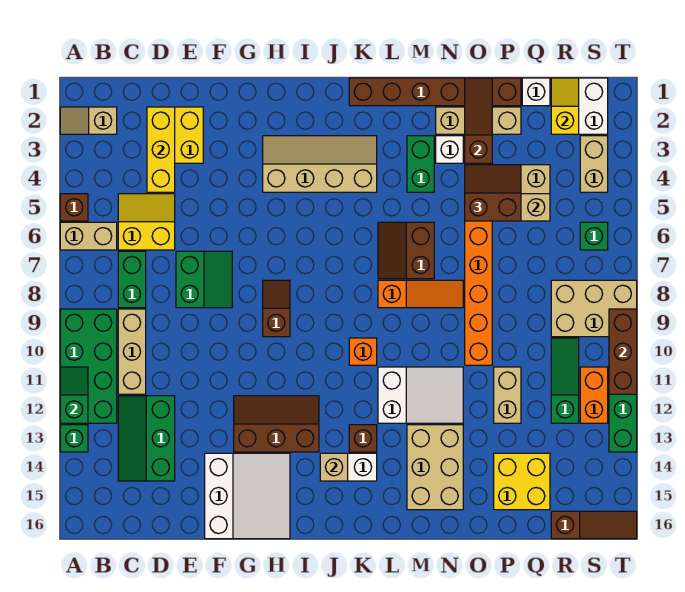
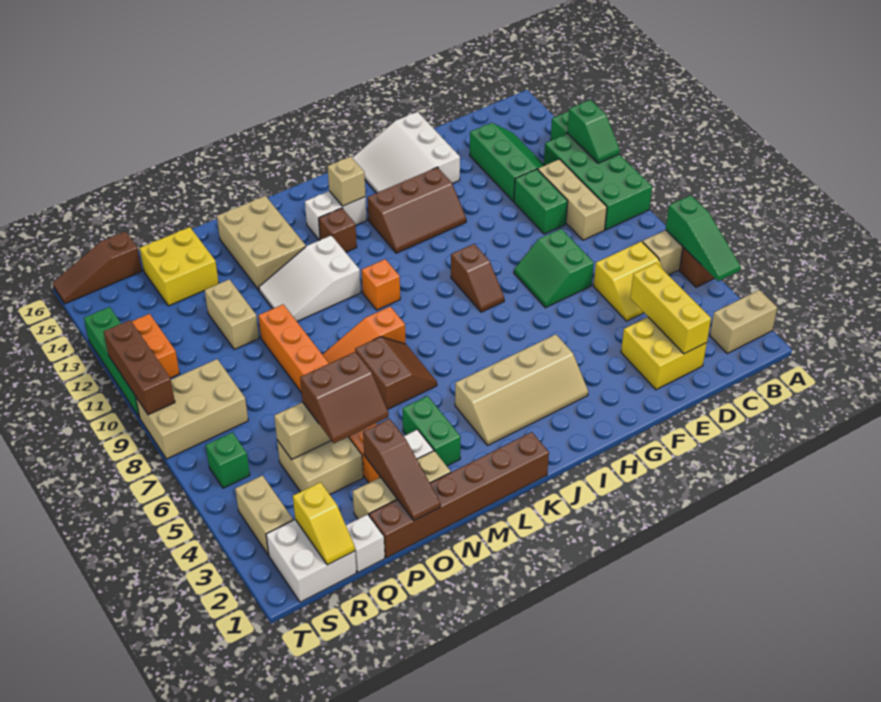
tan slope A2:B2 level 1 top B -> tan brick A2:B2 level 1
green brick C7:C8 level 1 -> green brick D10:D11 level 1
green slope R10:R12 level 1 top 12 -> green slope A4:A6 level 2 top 6

